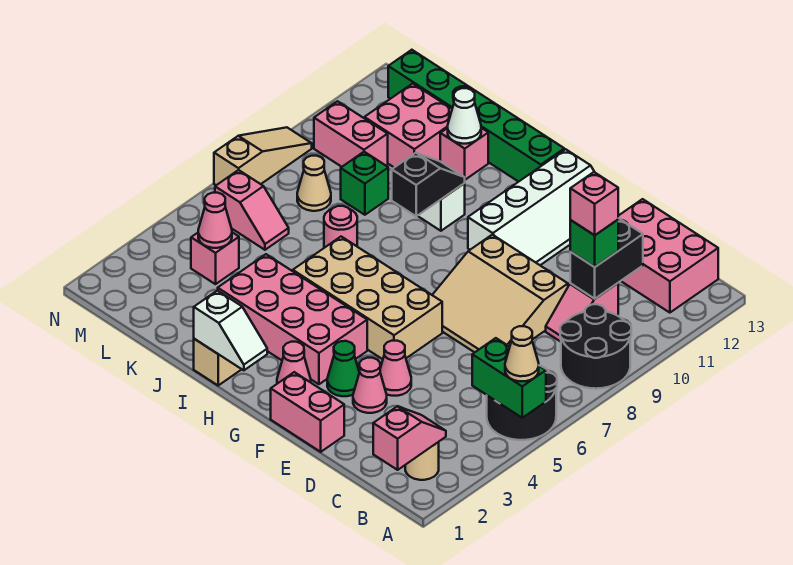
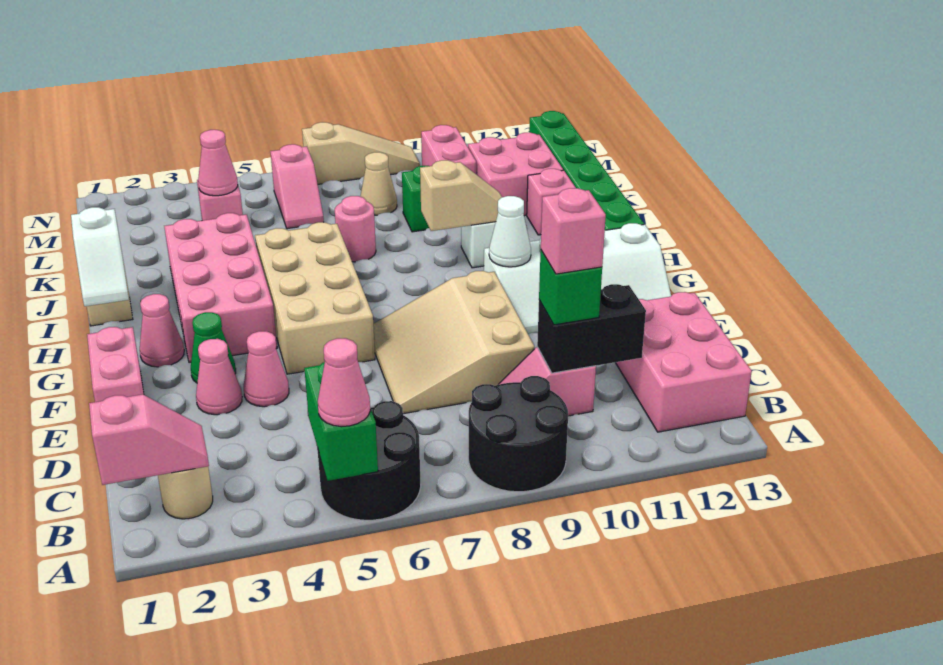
tan cone A5 level 3 -> pink cone A5 level 3
black slope I9:I10 level 2 top 9 -> tan slope I9:I10 level 2 top 9
white cone J12 level 2 -> white cone G10 level 2

